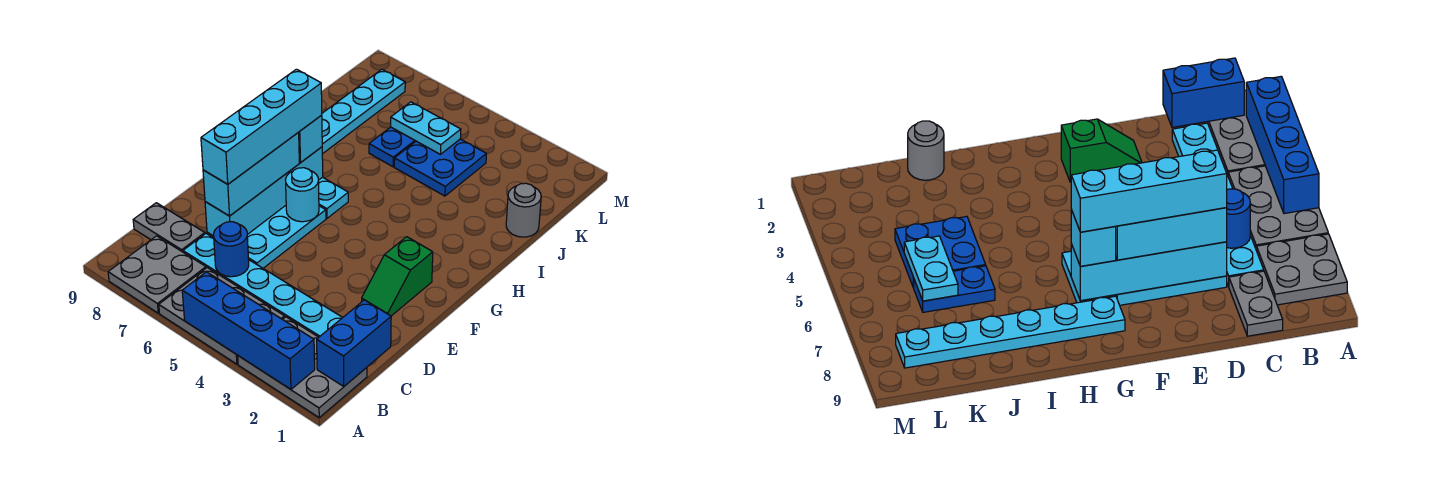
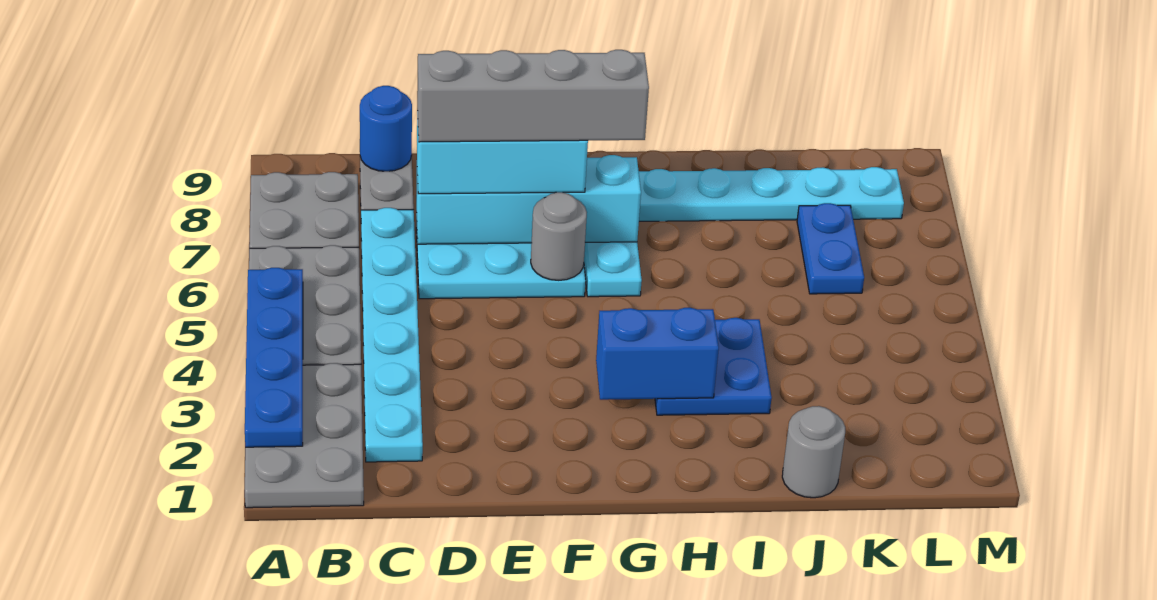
blue brick A2:A5 level 2 -> blue plate A2:A5 level 2
blue brick B1:C1 level 2 -> blue brick G3:H3 level 2
blue round brick C6 level 2 -> blue round brick C9 level 2
cyan brick D7:G7 level 4 -> grey brick D7:G7 level 4
green slope E2:F2 level 1 top F -> none
cyan round brick F6 level 2 -> grey round brick F6 level 2
cyan brick G7 level 3 -> none
blue plate J4:K5 level 1 -> blue plate H3:I4 level 1
blue plate J6:K6 level 1 -> blue plate K6:K7 level 1
cyan plate K5:K6 level 2 -> none

